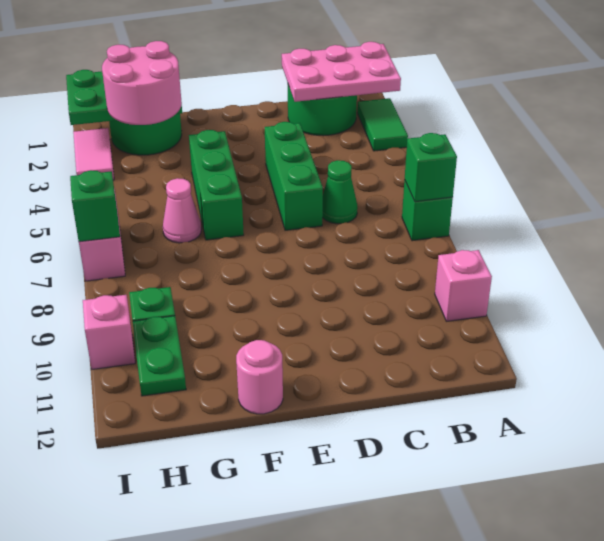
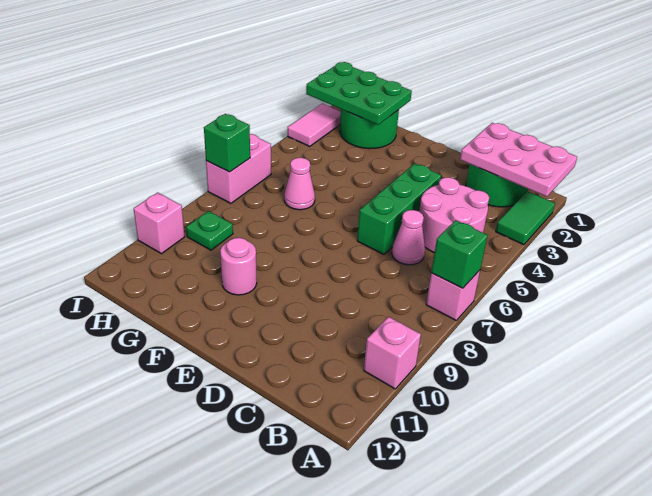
green brick A7 level 1 -> pink brick A7 level 1
green cone C6 level 1 -> pink cone C6 level 1
green brick F4:F6 level 1 -> none
pink round brick F12 level 1 -> pink round brick F10 level 1
pink round brick G2:H3 level 3 -> pink round brick B4:C5 level 1
green plate H10:H11 level 1 -> none

